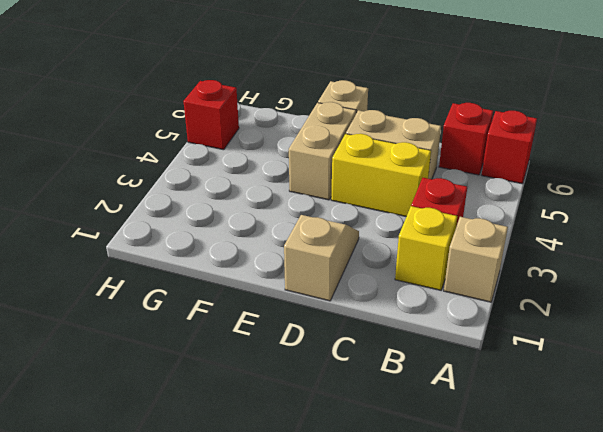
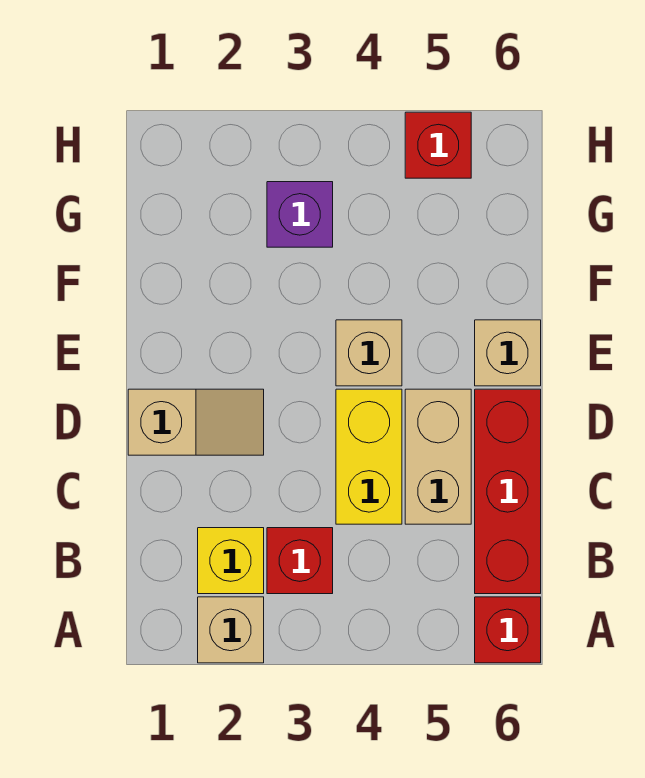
red brick B6 level 1 -> red brick B6:D6 level 1
tan brick E4:E5 level 1 -> tan brick E4 level 1
none -> purple brick G3 level 1

